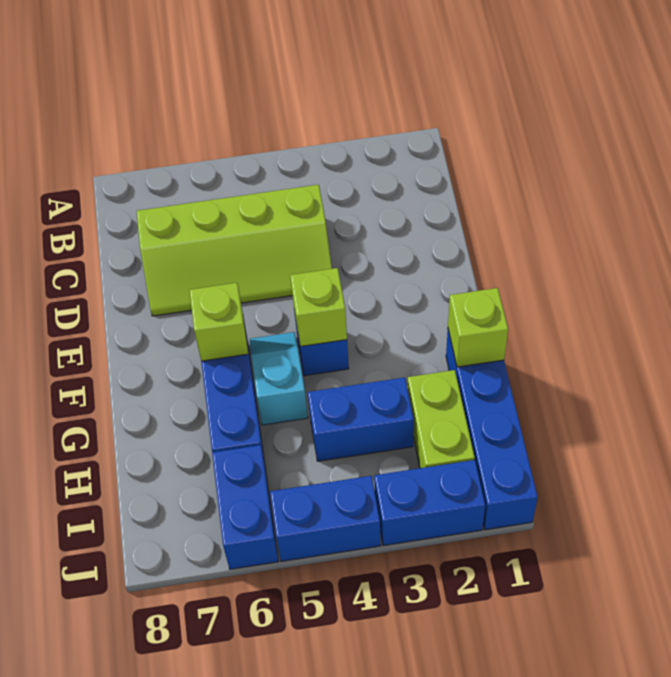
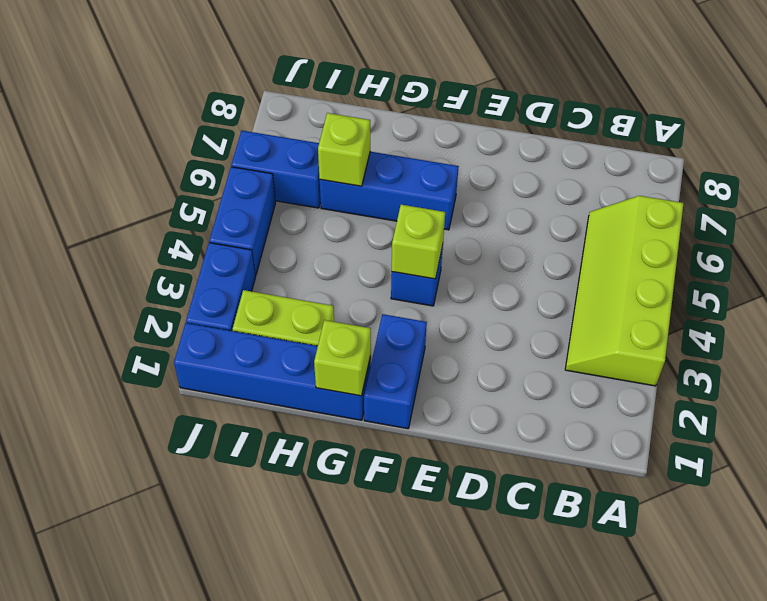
lime slope C4:D7 level 1 top C -> lime slope A3:B6 level 1 top A
cyan slope F5:G5 level 1 top G -> none
lime brick F6 level 2 -> lime brick H6 level 2
blue brick H3:H4 level 1 -> blue brick F1:F2 level 1

